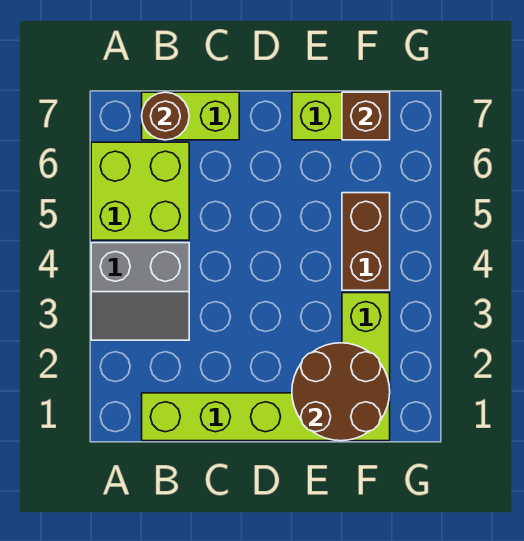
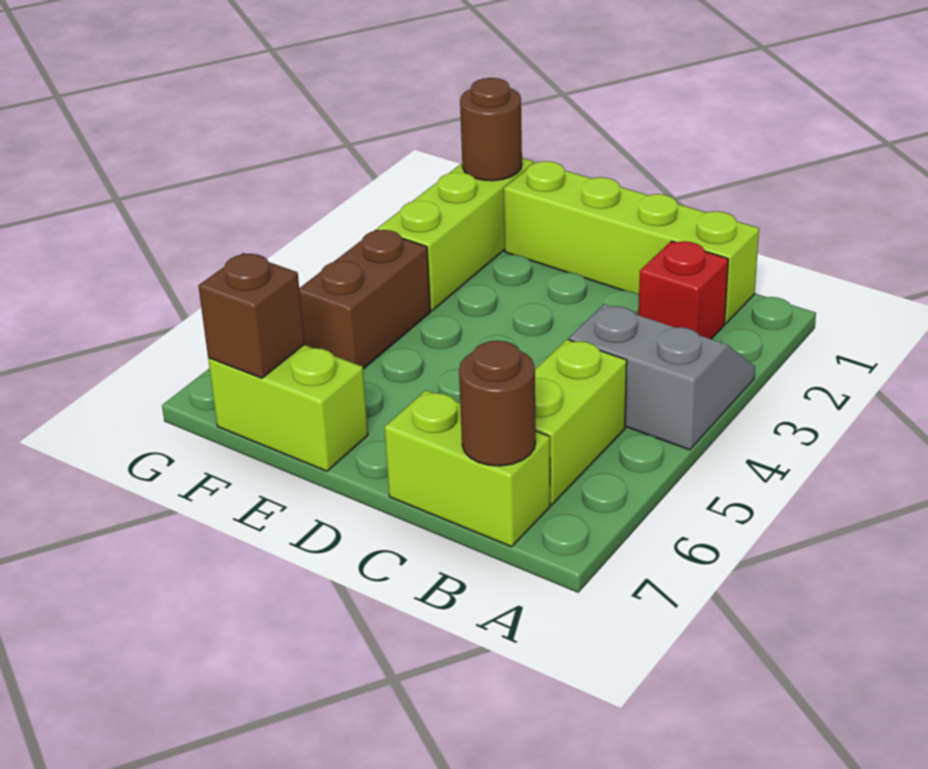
lime brick A5:B6 level 1 -> lime brick B5:B6 level 1
none -> red brick B2 level 1
brown round brick E1:F2 level 2 -> brown round brick F1 level 2

